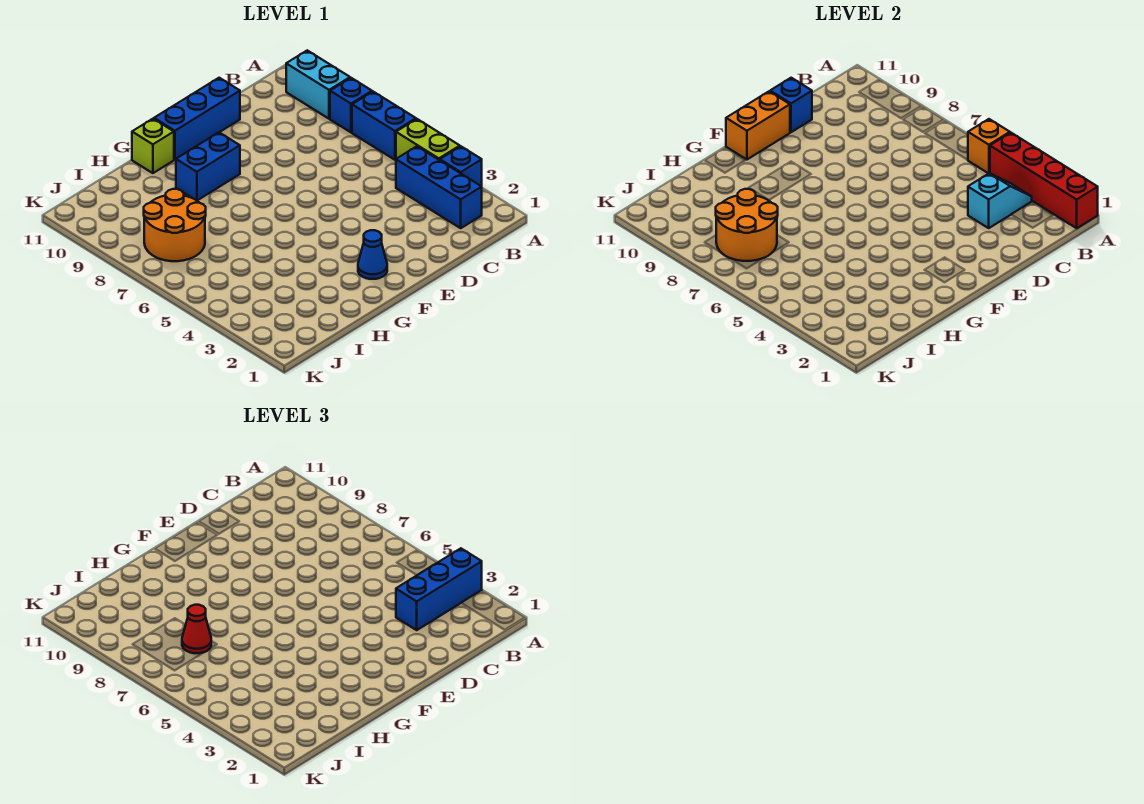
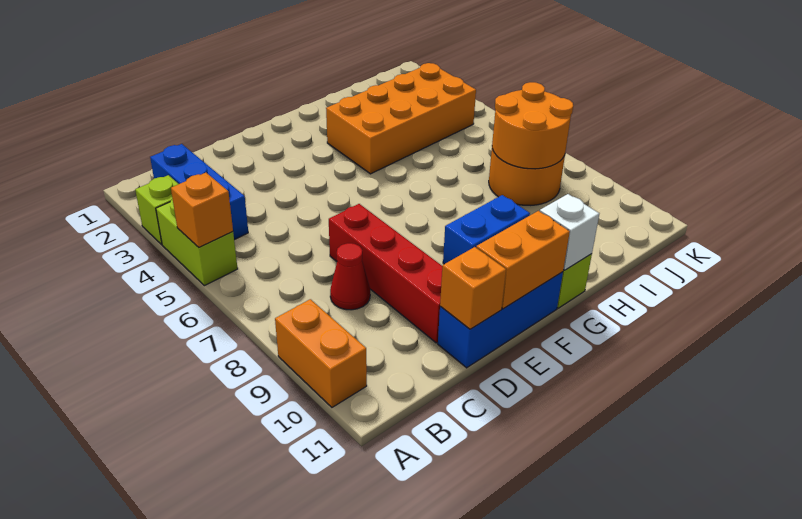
red brick A1:A4 level 2 -> red brick D7:D10 level 1
blue brick A3 level 1 -> lime brick A3 level 1
blue brick A3:C3 level 3 -> none
blue brick A6:A7 level 1 -> none
blue brick A8 level 1 -> none
cyan brick A9:A10 level 1 -> orange brick A9:A10 level 1
cyan slope B3:C3 level 2 top C -> none
blue brick D11 level 2 -> orange brick D11 level 2
blue cone F2 level 1 -> none
none -> orange brick G3:J4 level 1
none -> white brick G11 level 2
red cone I7 level 3 -> red cone C8 level 1

